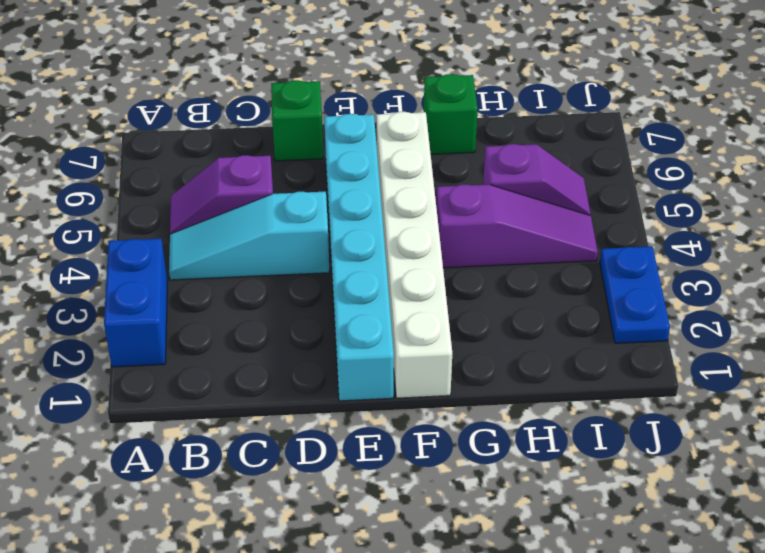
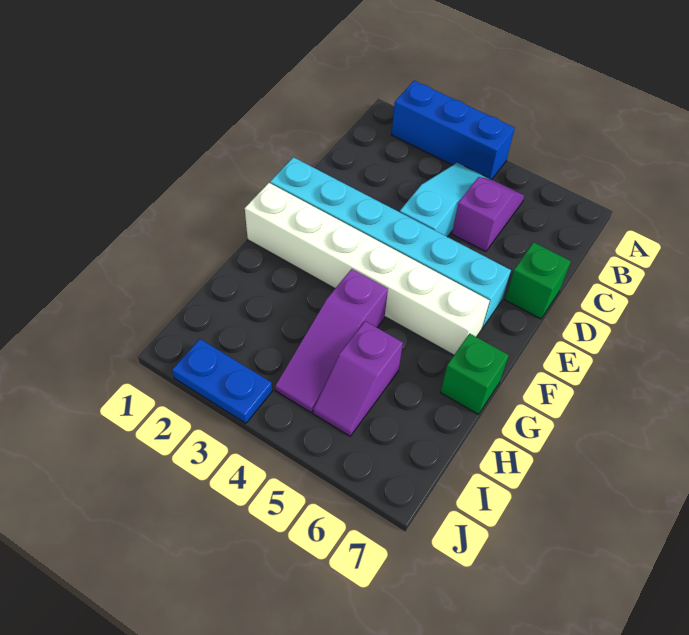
blue brick A2:A3 level 1 -> blue brick A2:A4 level 1

